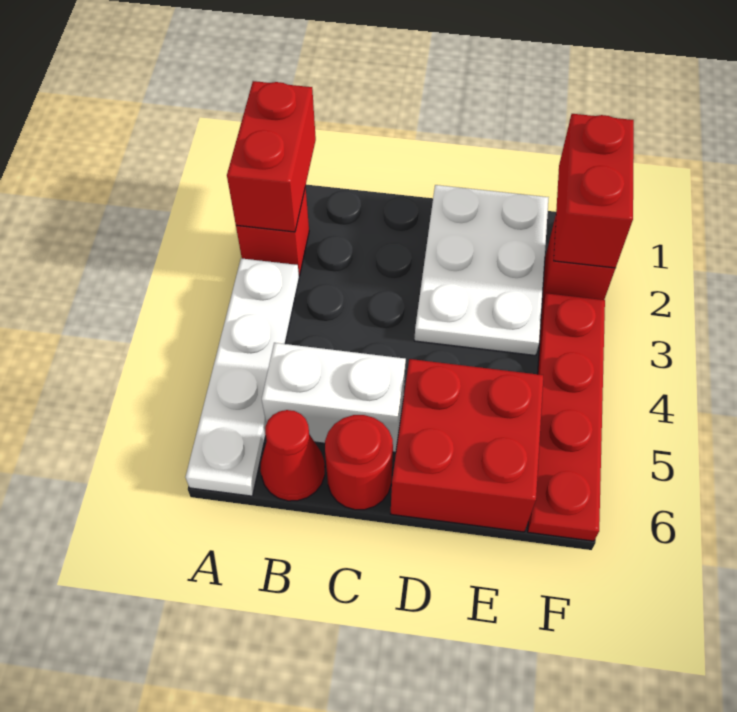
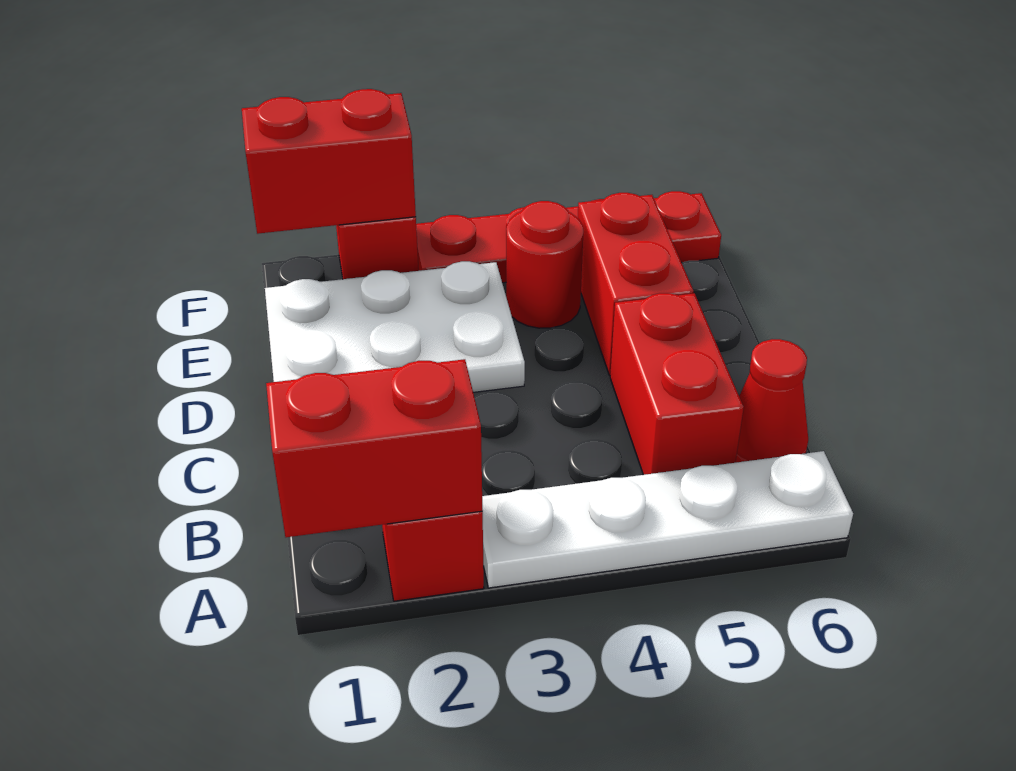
white brick B5:C5 level 1 -> red brick B5:C5 level 1
red round brick C6 level 1 -> red round brick E4 level 1
red brick D5:E6 level 1 -> red brick D5:E5 level 1

